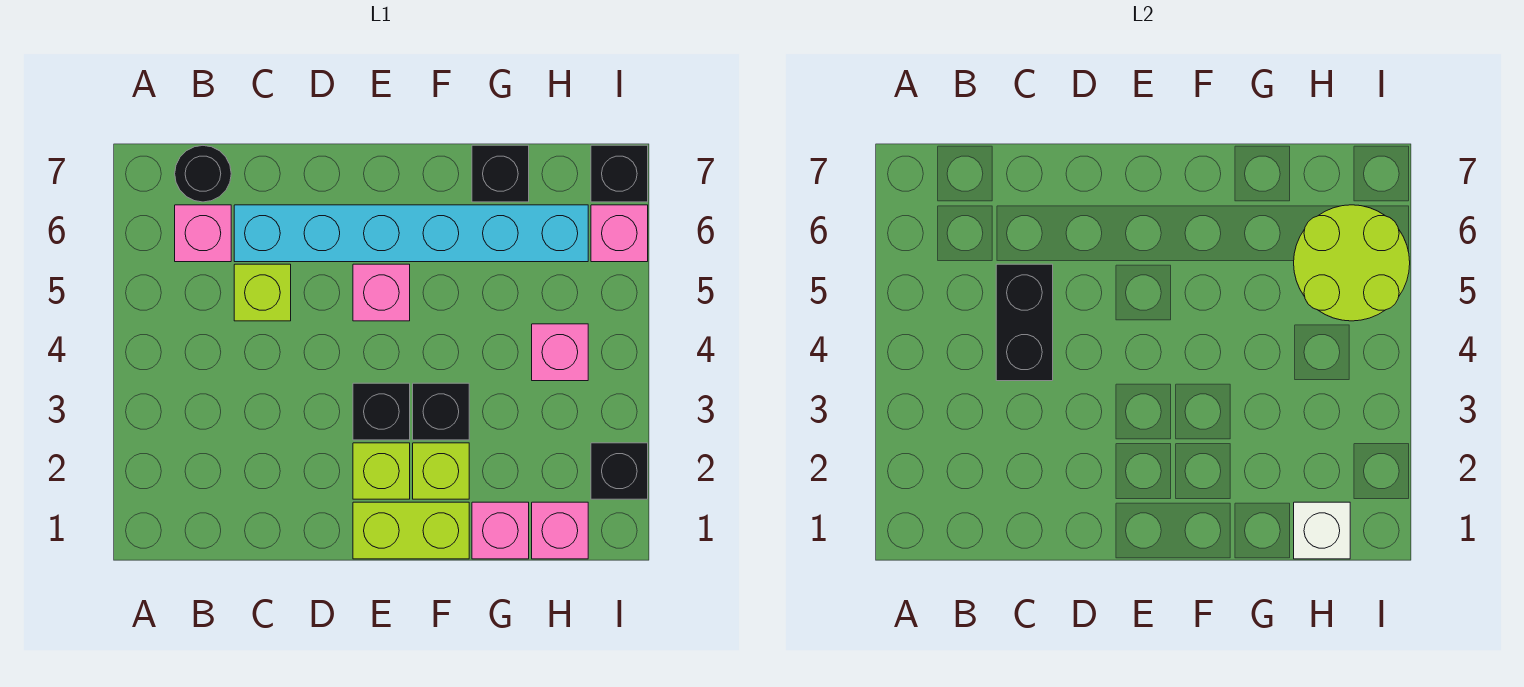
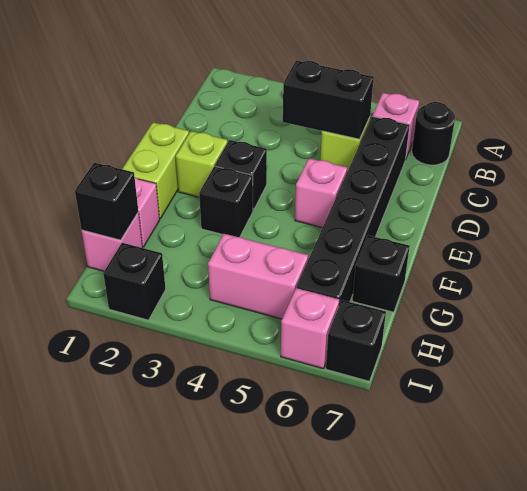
cyan brick C6:H6 level 1 -> black brick C6:H6 level 1
lime brick F2 level 1 -> none
white brick H1 level 2 -> black brick H1 level 2
pink brick H4 level 1 -> pink brick H4:H5 level 1
lime round brick H5:I6 level 2 -> none

